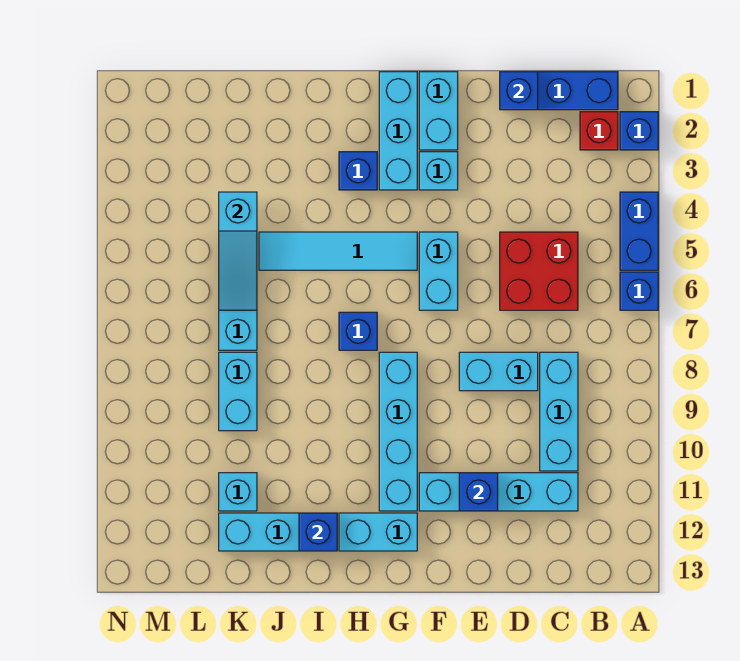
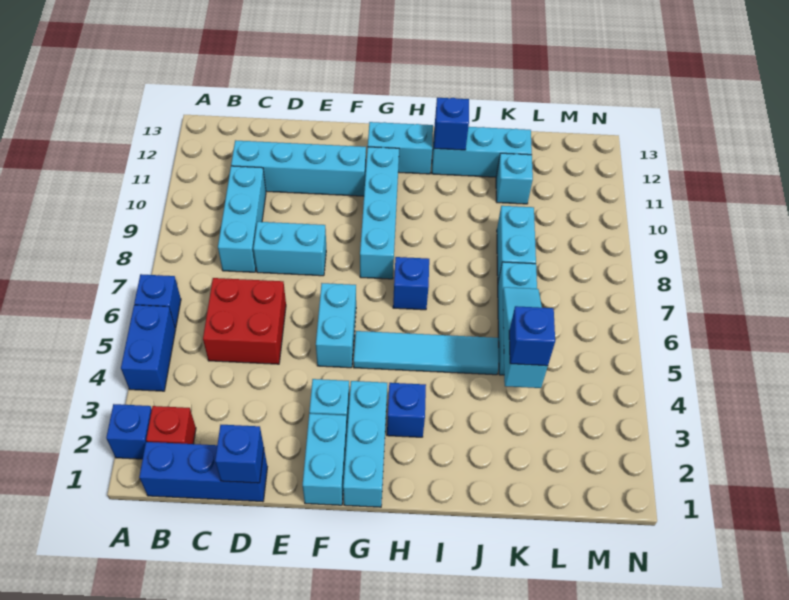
blue brick E11 level 2 -> blue brick K4 level 3

